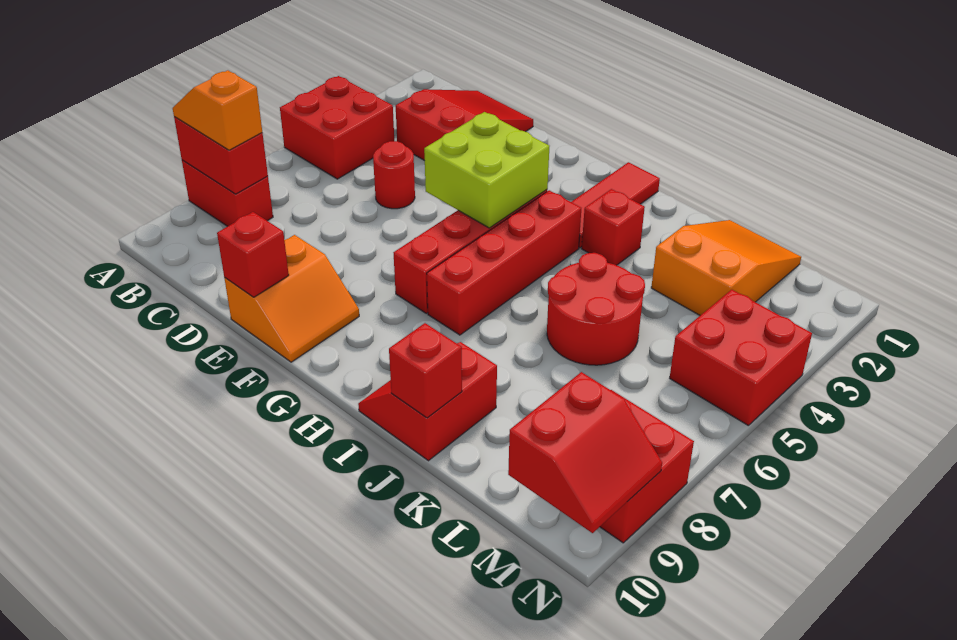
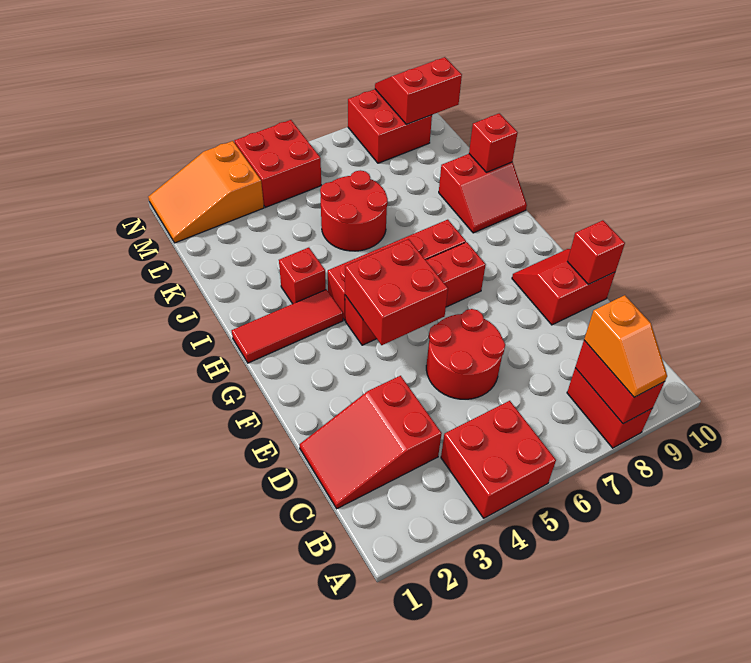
red round brick D5 level 1 -> red round brick D5:E6 level 1
orange slope E9:F10 level 1 top E -> red slope E9:F10 level 1 top E
lime brick F4:G5 level 2 -> red brick F4:G5 level 2
orange slope K1:L3 level 1 top 3 -> orange slope M1:N3 level 1 top 3

